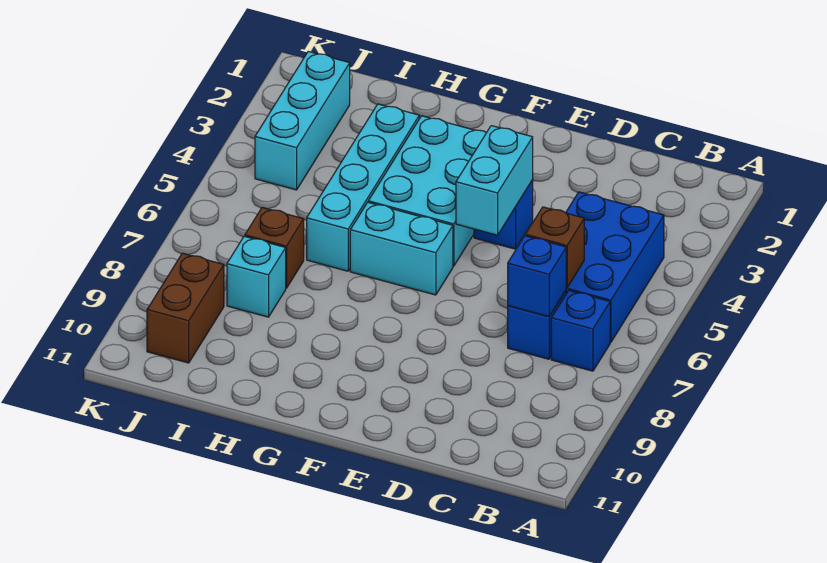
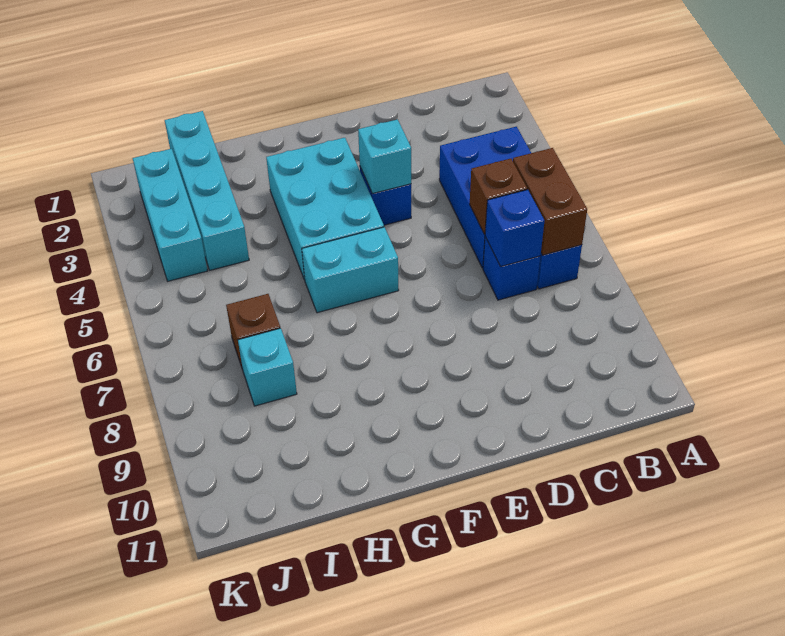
cyan brick E4:E5 level 2 -> cyan brick E4 level 2
cyan brick H3:H6 level 1 -> cyan brick I1:I4 level 1
brown brick J9:J10 level 1 -> brown brick B6:B7 level 2

